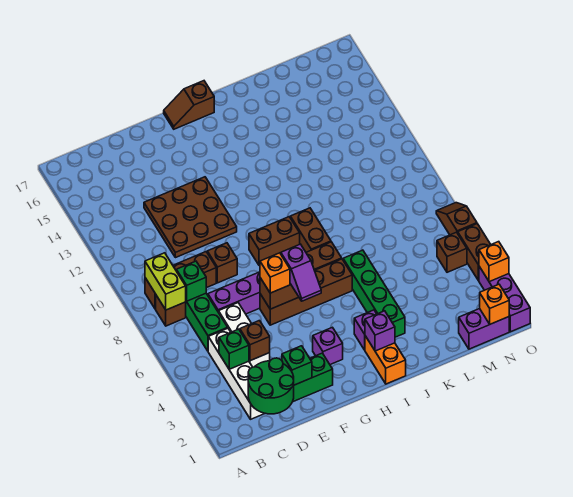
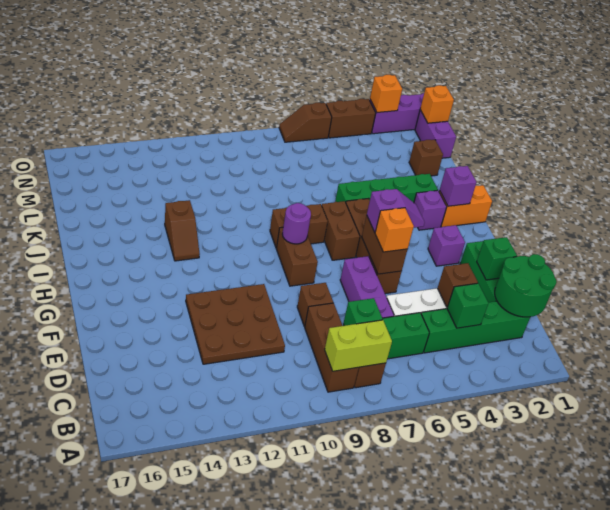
white brick C2:C5 level 1 -> green brick C2:C5 level 1
brown slope G17:H17 level 1 top H -> brown slope I13:J13 level 1 top J
none -> purple round brick H9 level 2
brown brick N5 level 1 -> brown brick L2 level 1

